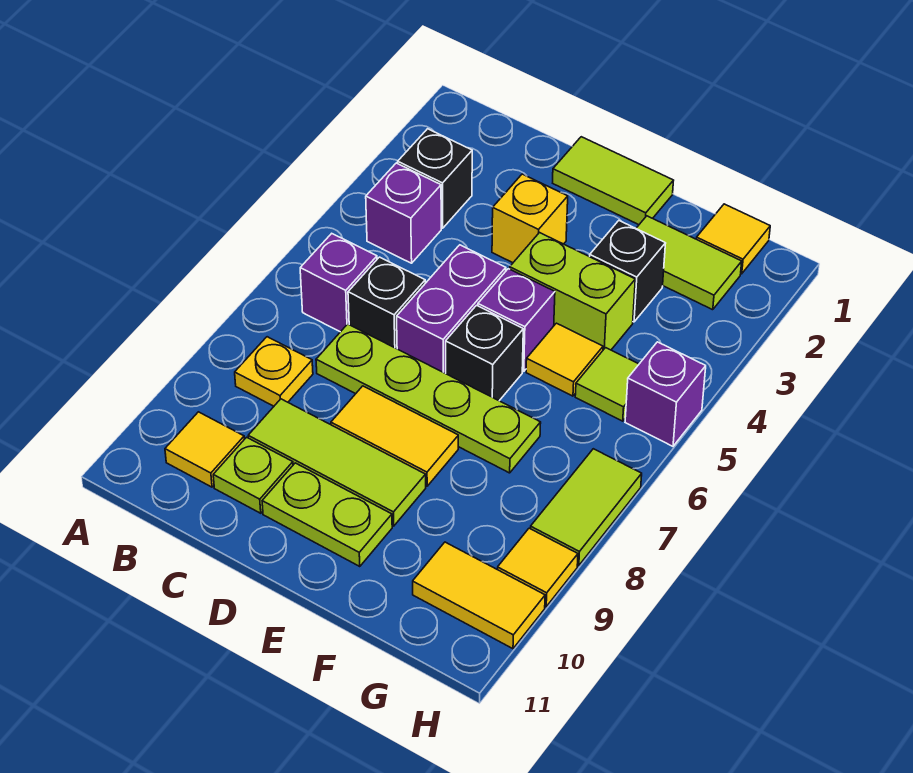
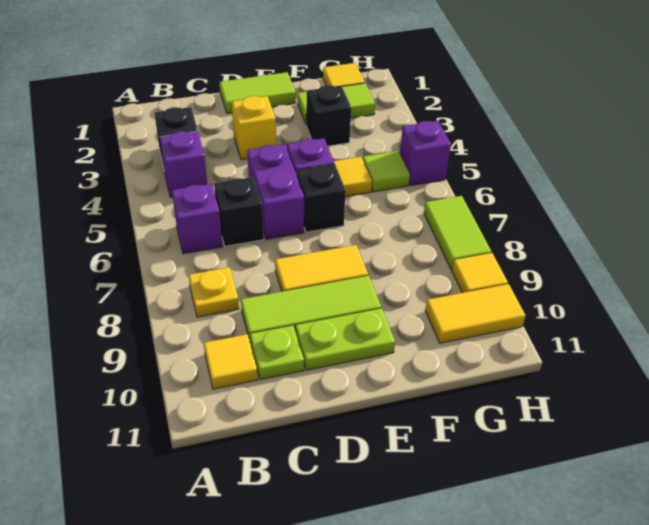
lime plate C7:F7 level 1 -> none
lime brick E4:F4 level 1 -> none

